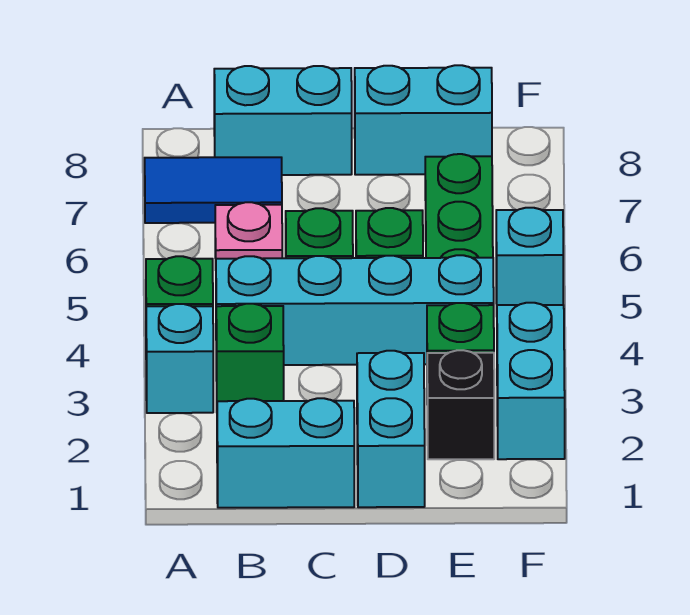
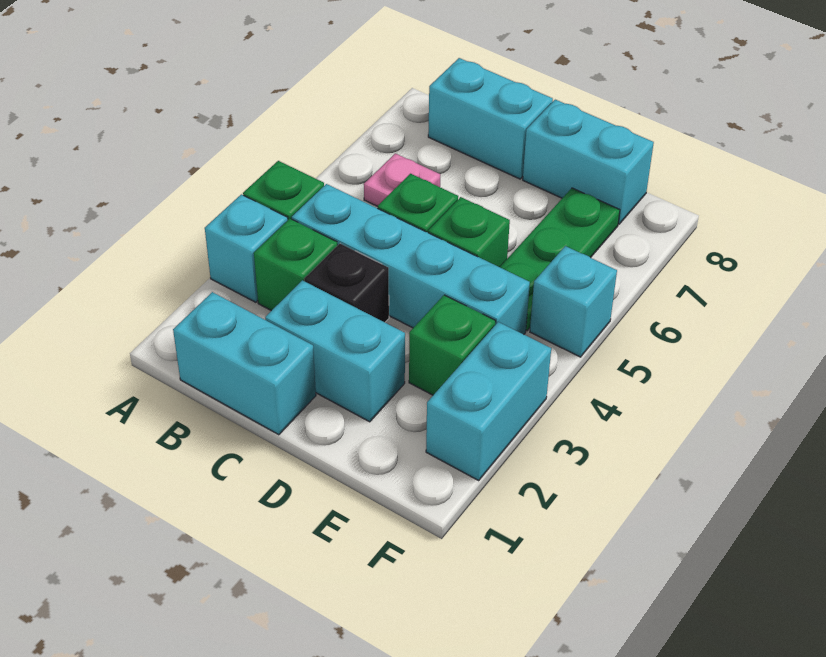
blue tile A7:B7 level 1 -> none
cyan brick D1:D2 level 1 -> cyan brick C2:D2 level 1
black brick E2 level 1 -> black brick C3 level 1

